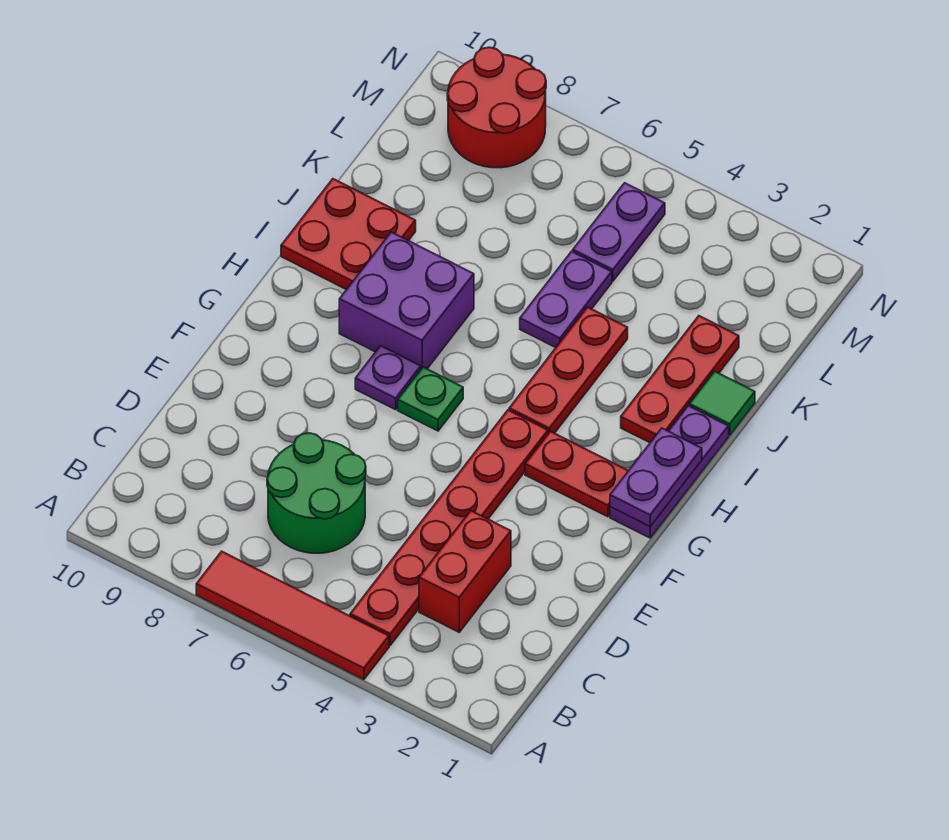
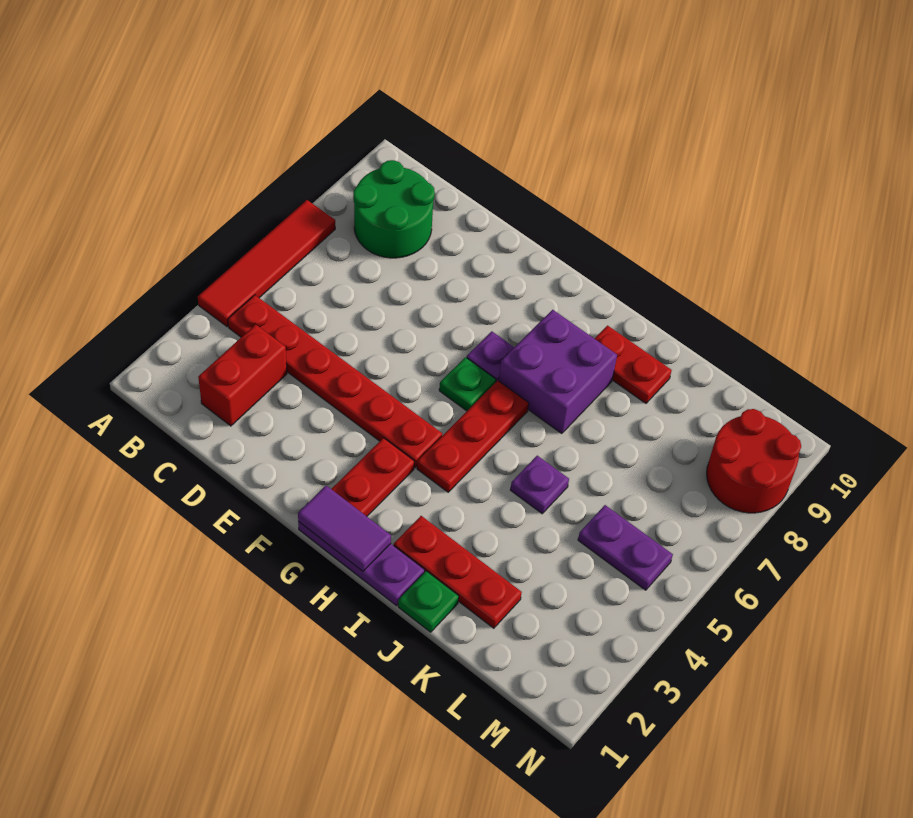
red brick C3:D3 level 1 -> red brick C2:C3 level 1
green round brick C6:D7 level 1 -> green round brick B8:C9 level 1
purple plate G1:H1 level 2 -> purple tile G1:H1 level 2
red plate H4:J4 level 1 -> red plate H4:H6 level 1
red plate I9:J10 level 1 -> red plate I9:J9 level 1
green tile J1 level 1 -> green plate J1 level 1
purple plate J5:K5 level 1 -> purple plate J5 level 1

